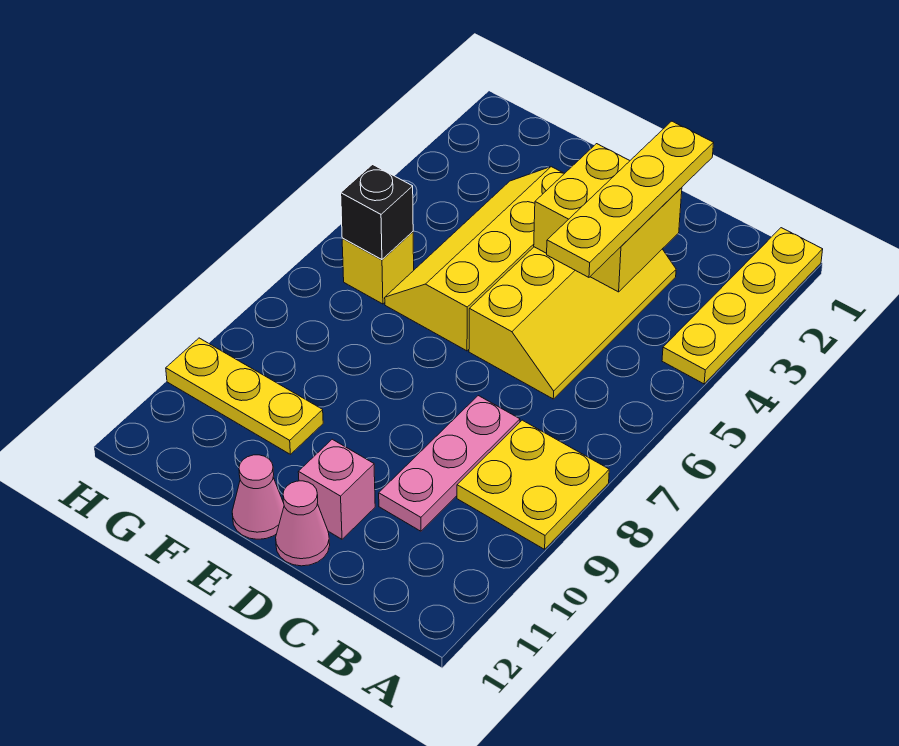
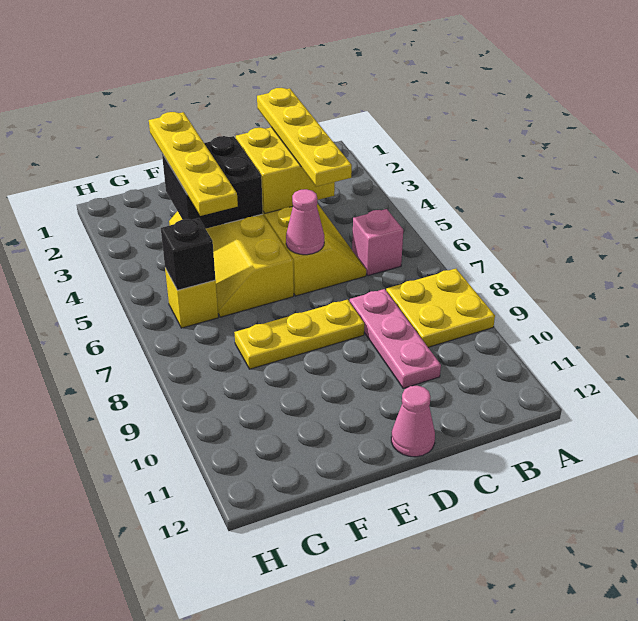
yellow plate A1:A4 level 1 -> yellow plate F2:F5 level 3
pink brick D11 level 1 -> pink brick B6 level 1
none -> black brick E3:F4 level 2
pink cone E12 level 1 -> pink cone D6 level 2
yellow plate F10:H10 level 1 -> yellow plate D8:F8 level 1

